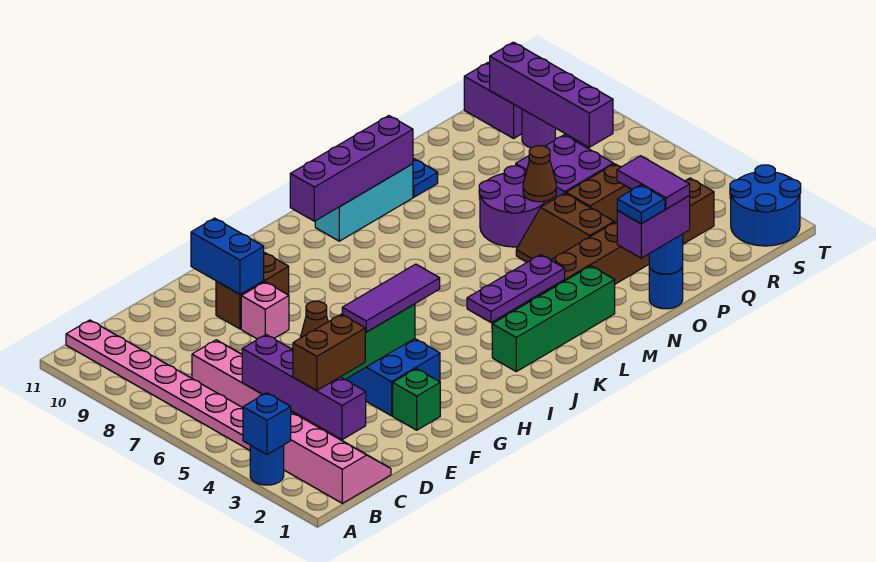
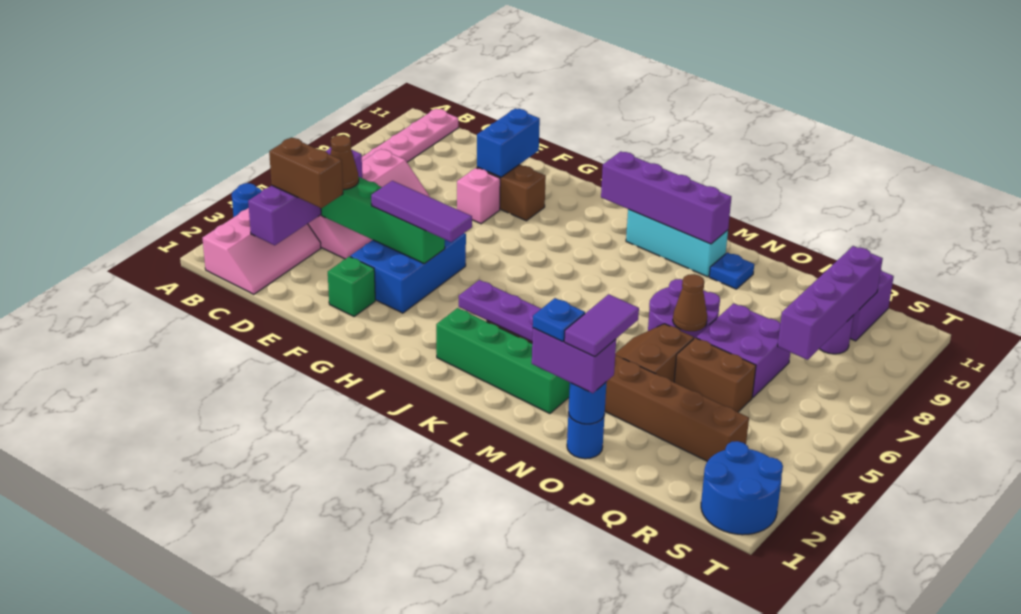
blue brick A3 level 2 -> none

